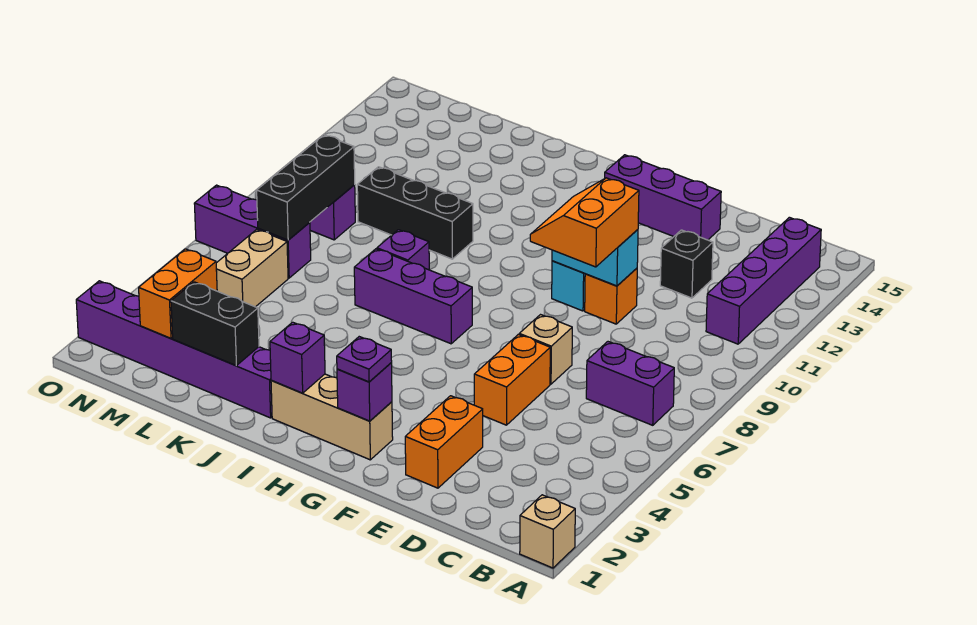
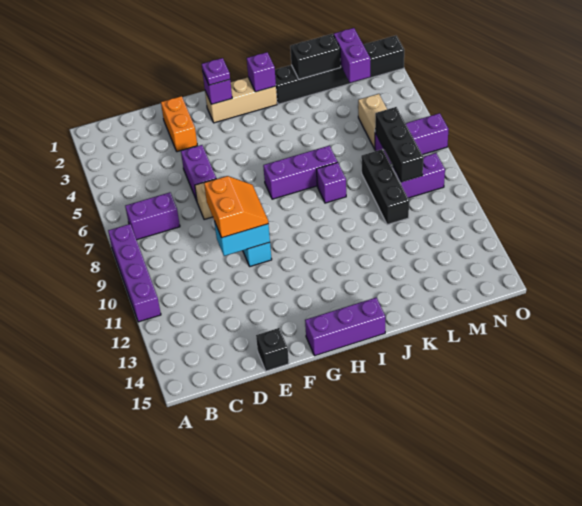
tan brick A1 level 1 -> none
purple brick B11:B14 level 1 -> purple brick A8:A11 level 1
black brick D12 level 1 -> black brick E15 level 1
orange brick E5:E6 level 1 -> purple brick E5:E6 level 1
orange brick E10 level 1 -> none
purple brick E14:G14 level 1 -> purple brick G15:I15 level 1
purple brick J2:O2 level 1 -> black brick J2:O2 level 1
black brick J10:L10 level 1 -> black brick L8:L10 level 1
orange brick M2:M3 level 2 -> purple brick M2:M3 level 2

